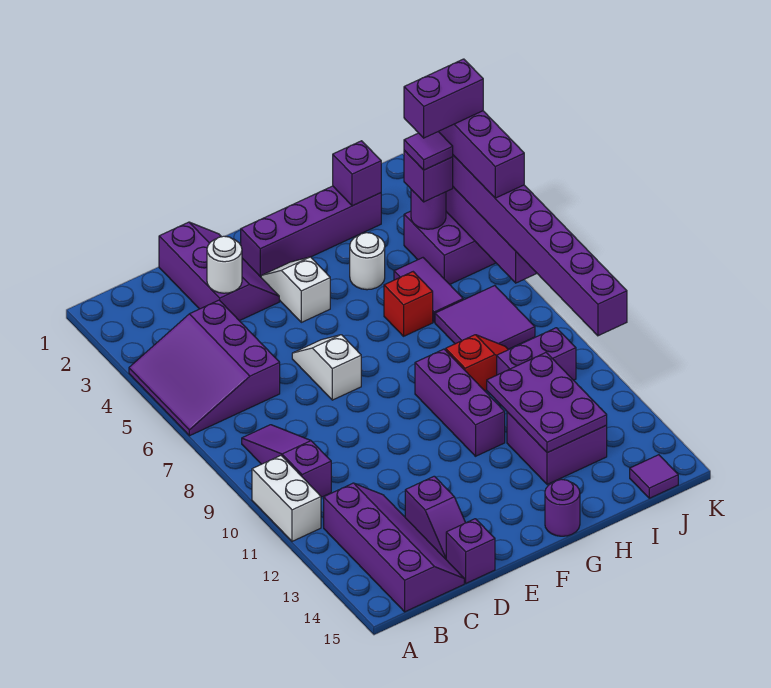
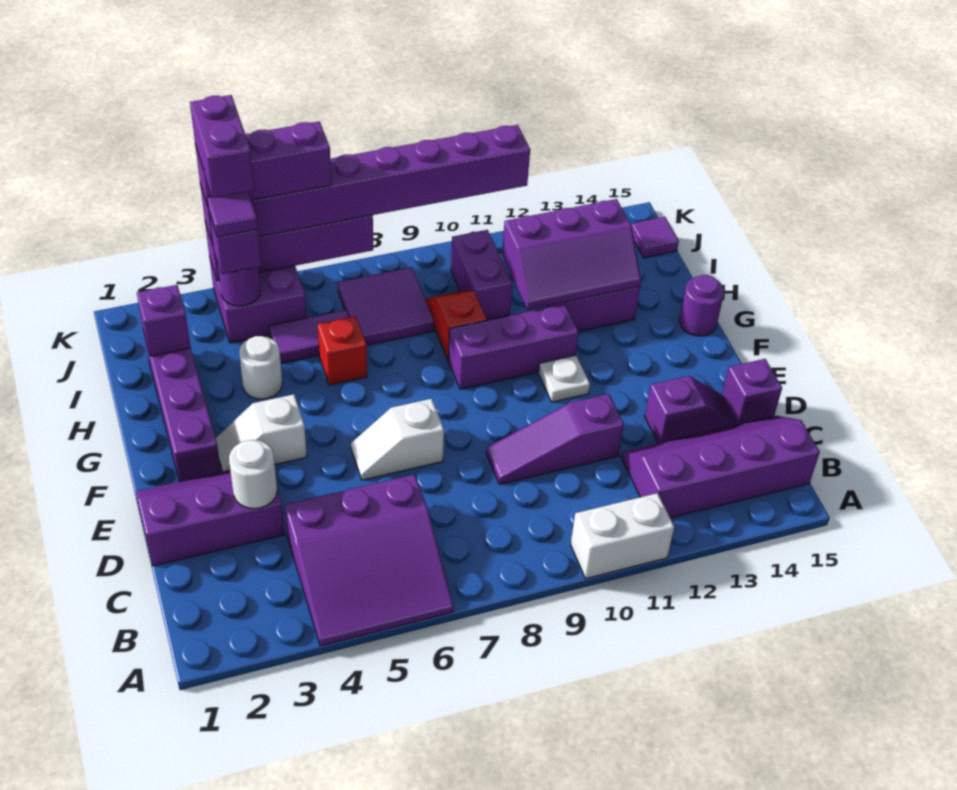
purple slope B8:B10 level 1 top 10 -> purple slope D9:D11 level 1 top 11
none -> white plate F11 level 1
purple plate H11:I13 level 2 -> purple slope H11:I13 level 2 top I

